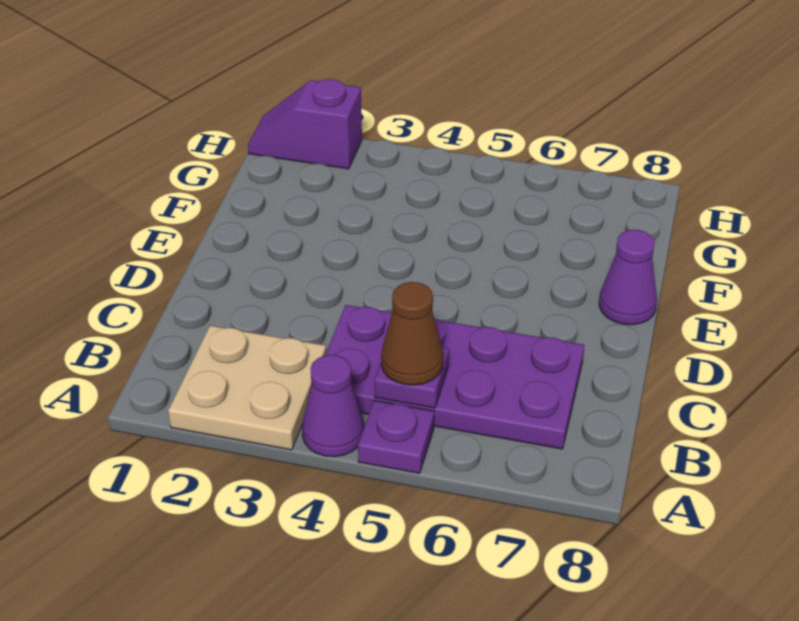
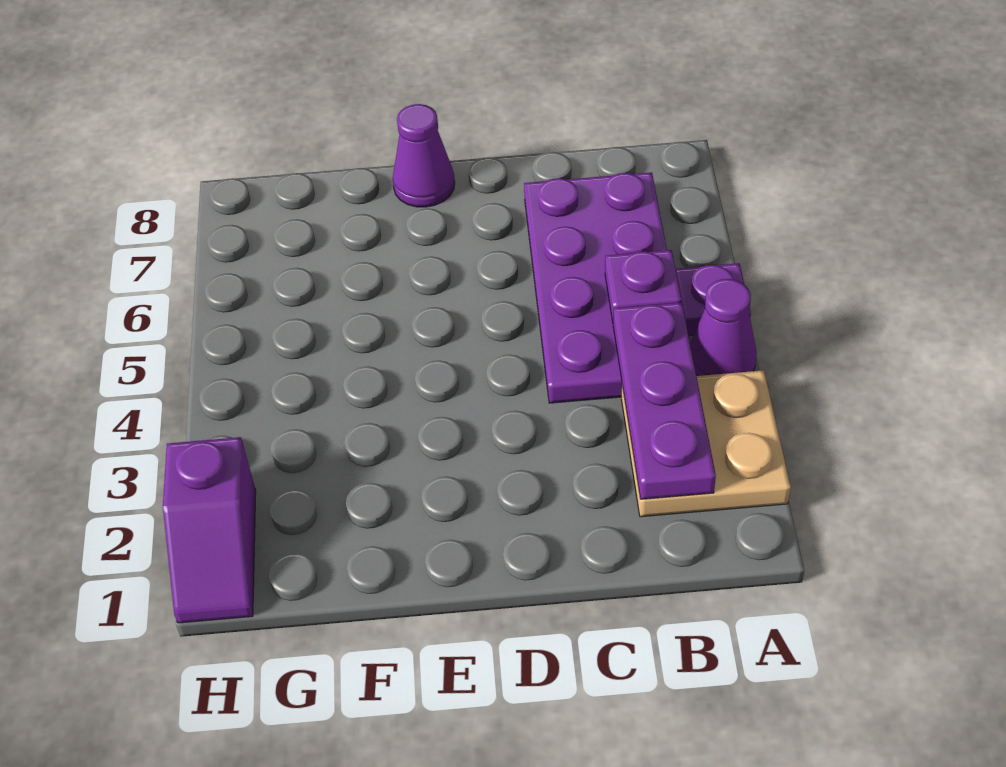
none -> purple plate B2:B4 level 2
brown cone B5 level 3 -> none

